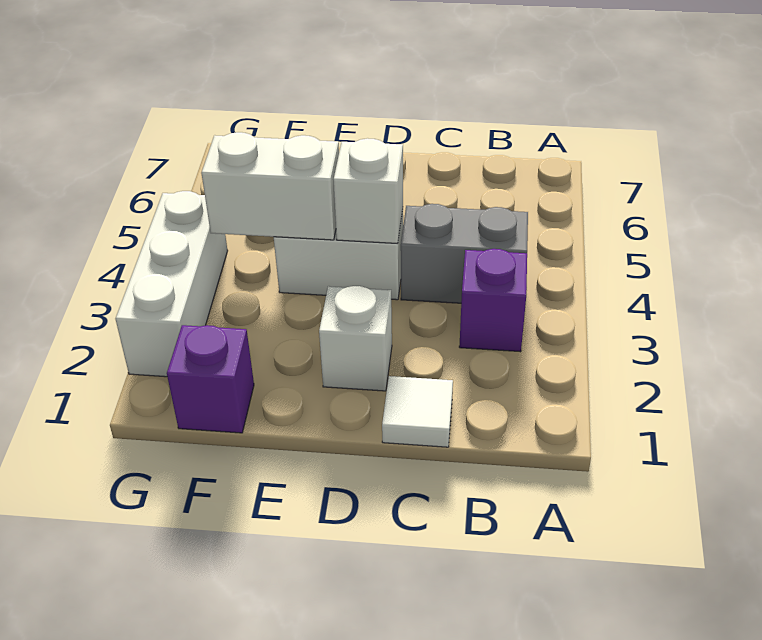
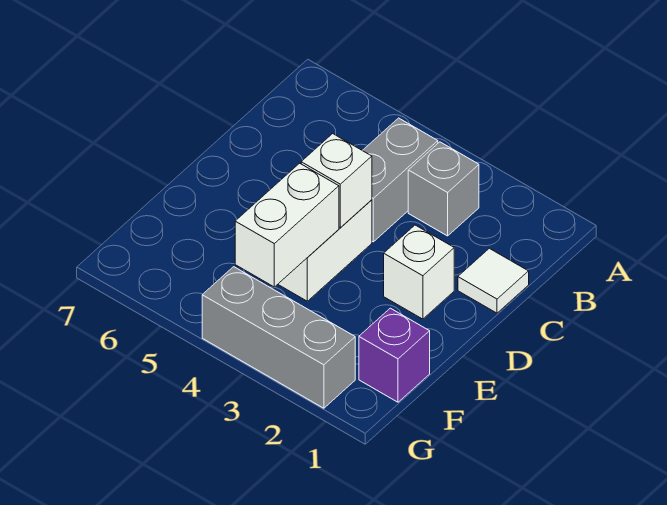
purple brick B3 level 1 -> grey brick B3 level 1
white brick G2:G4 level 1 -> grey brick G2:G4 level 1

